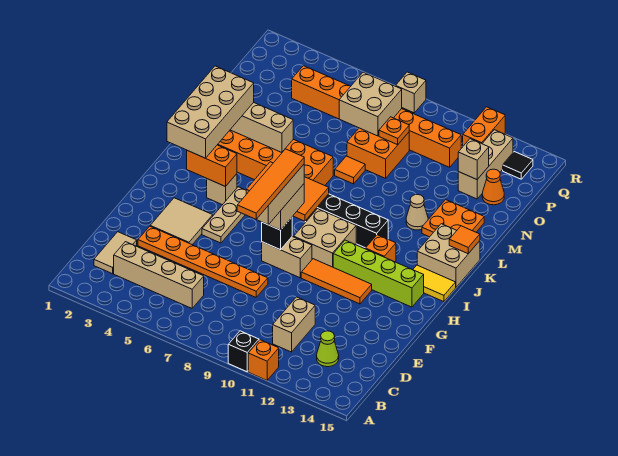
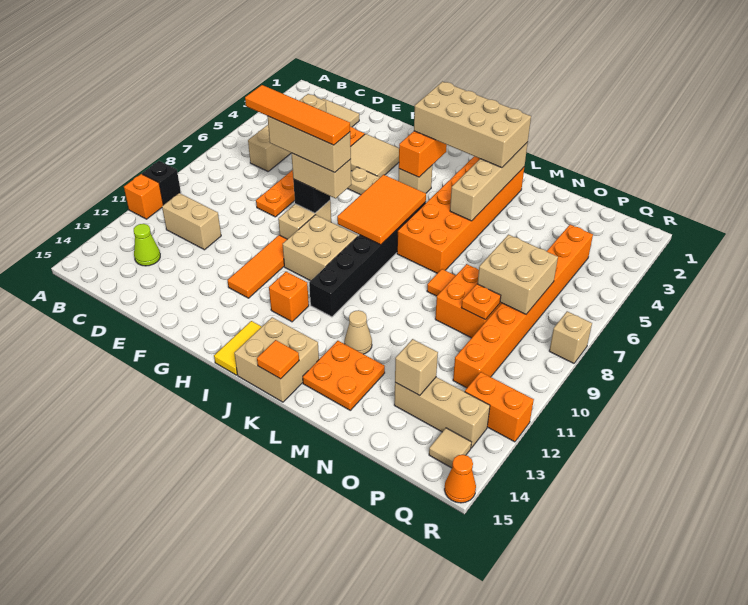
lime brick H11:H14 level 1 -> none
orange cone O14 level 1 -> orange cone R15 level 1
black tile Q14 level 1 -> tan tile Q14 level 1

